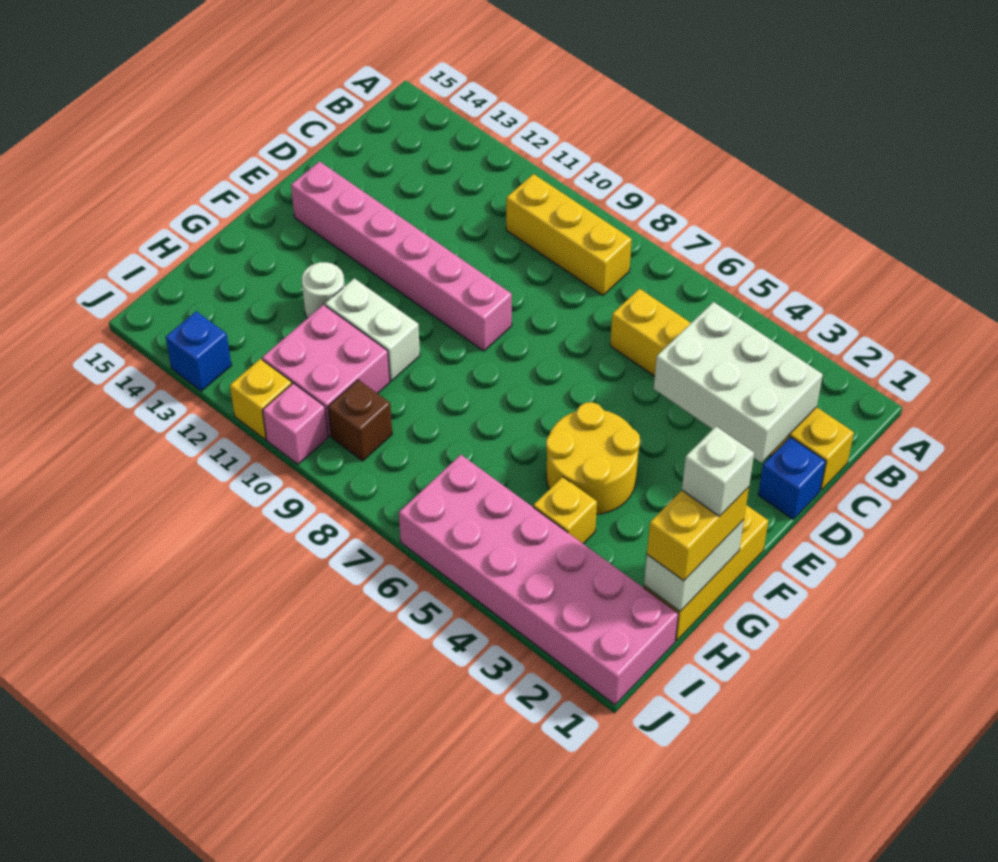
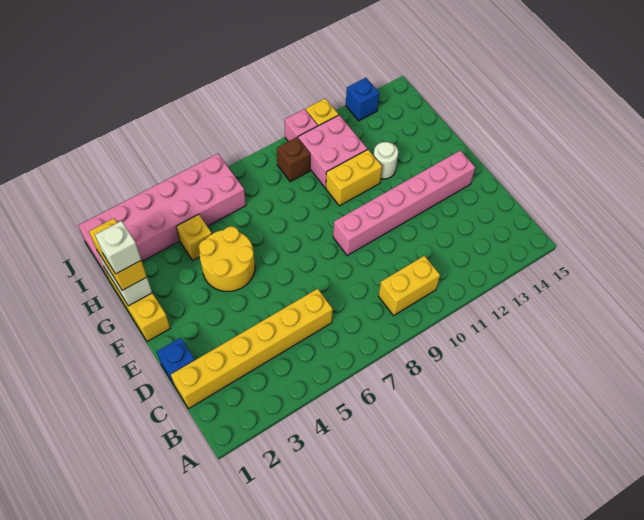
yellow brick B8:B10 level 1 -> yellow brick B9:B10 level 1
white brick C2:D4 level 2 -> none
white brick G10:G11 level 1 -> yellow brick G10:G11 level 1

